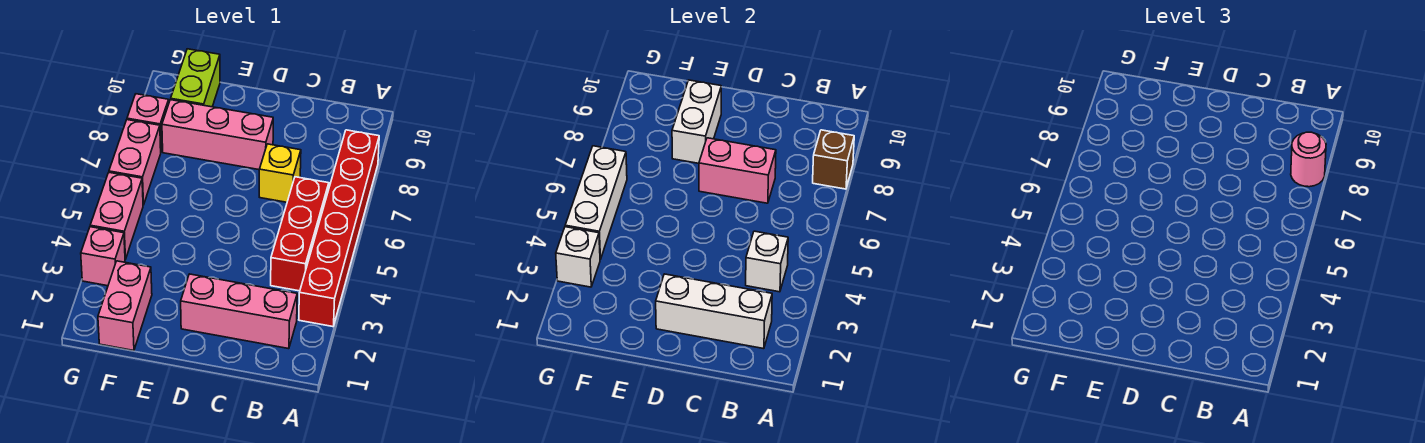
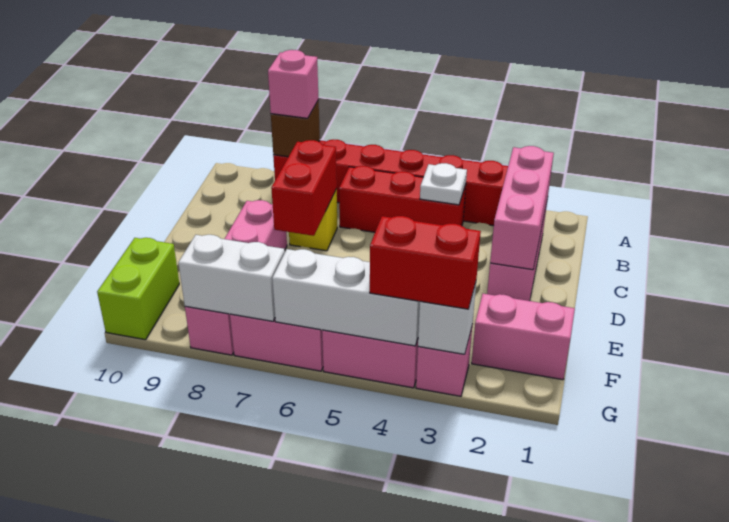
pink round brick A8 level 3 -> pink brick A8 level 3
white brick B2:D2 level 2 -> pink brick B2:D2 level 2
white brick B4 level 2 -> white plate B4 level 2
pink brick C7:D7 level 2 -> red brick C7:D7 level 2
white brick E8:E9 level 2 -> white brick G7:G8 level 2
lime brick F9:F10 level 1 -> lime brick F10:G10 level 1
none -> red brick G3:G4 level 3

